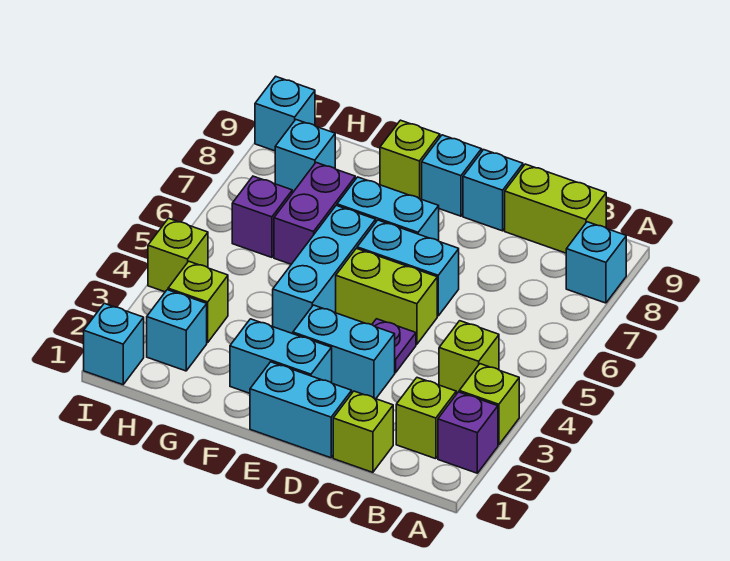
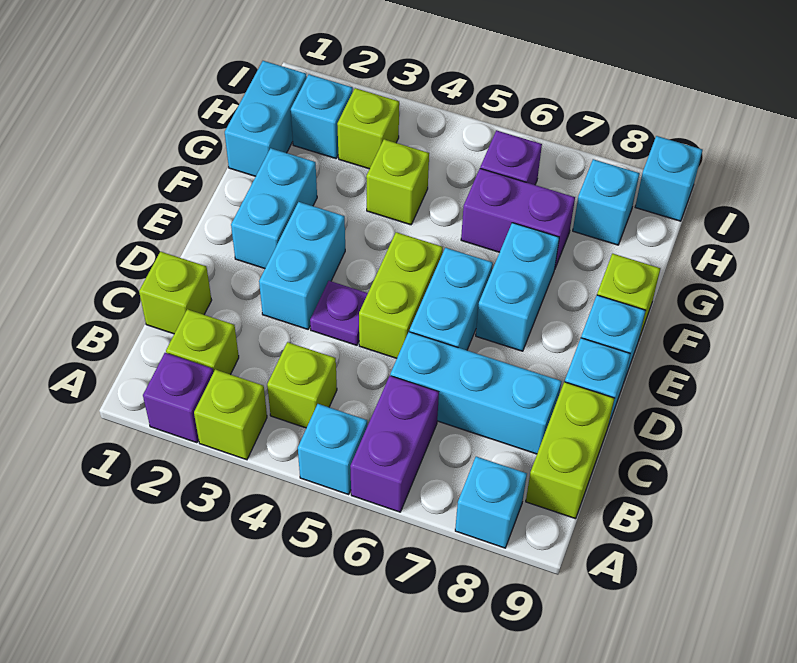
none -> purple brick A6:B6 level 1
cyan brick D1:E1 level 1 -> cyan brick G1:H1 level 1
cyan brick F4:F6 level 1 -> cyan brick C6:C8 level 1
cyan brick I1 level 1 -> cyan brick A5 level 1
lime brick I4 level 1 -> lime brick G4 level 1

